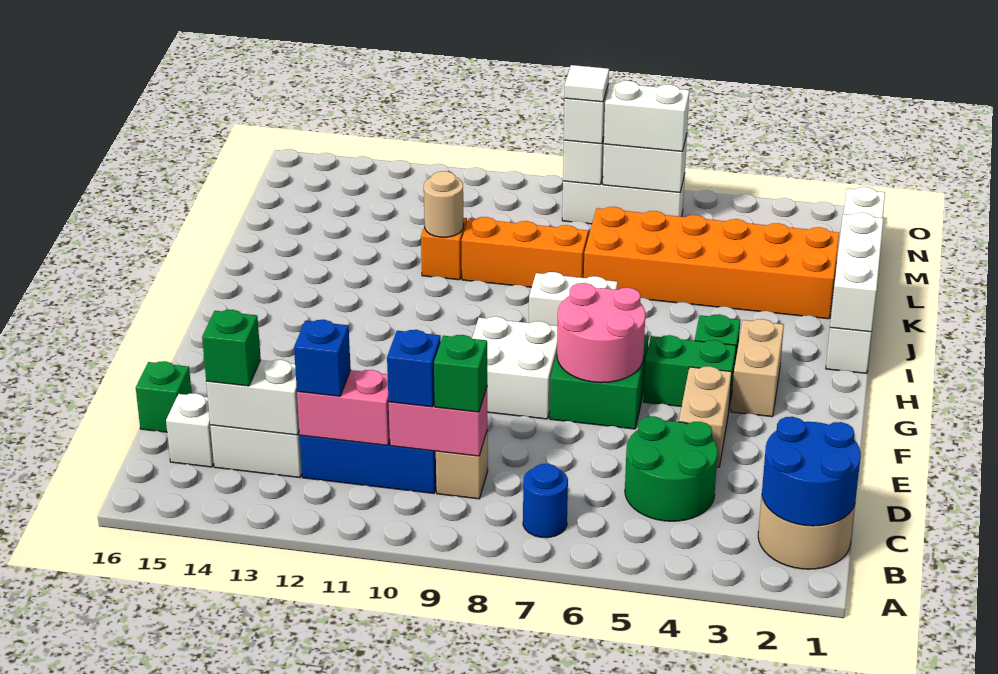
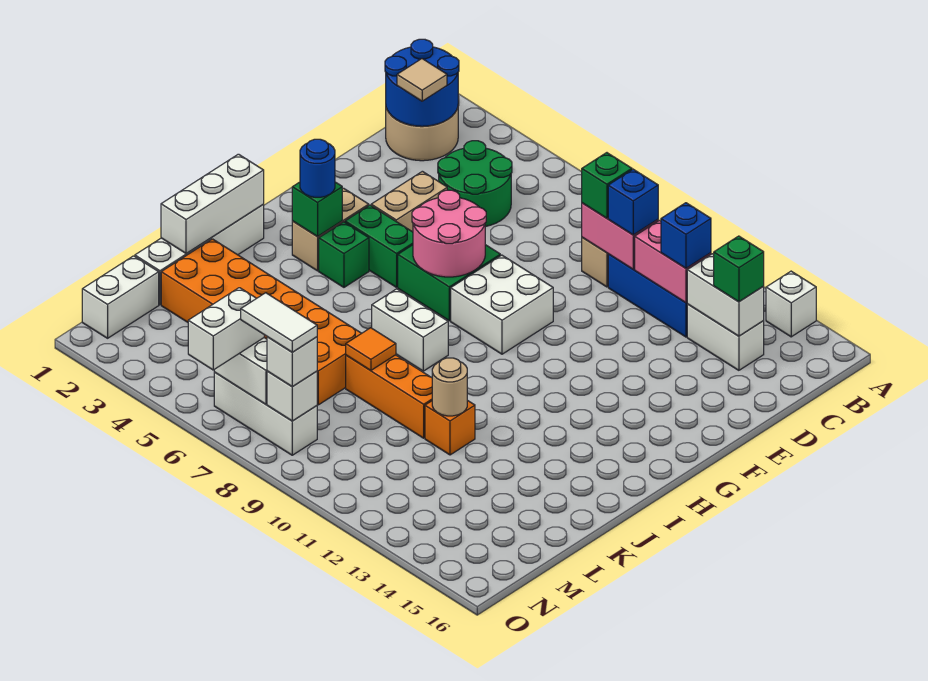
blue round brick B7 level 1 -> blue round brick H3 level 3
none -> tan tile C2 level 3
white brick C15 level 1 -> white brick A14 level 1
green brick D16 level 1 -> green brick H3 level 2
none -> orange tile K8 level 2
white brick N6:N7 level 3 -> white brick N6:O6 level 3
white tile N8 level 4 -> white tile N7:N8 level 4

